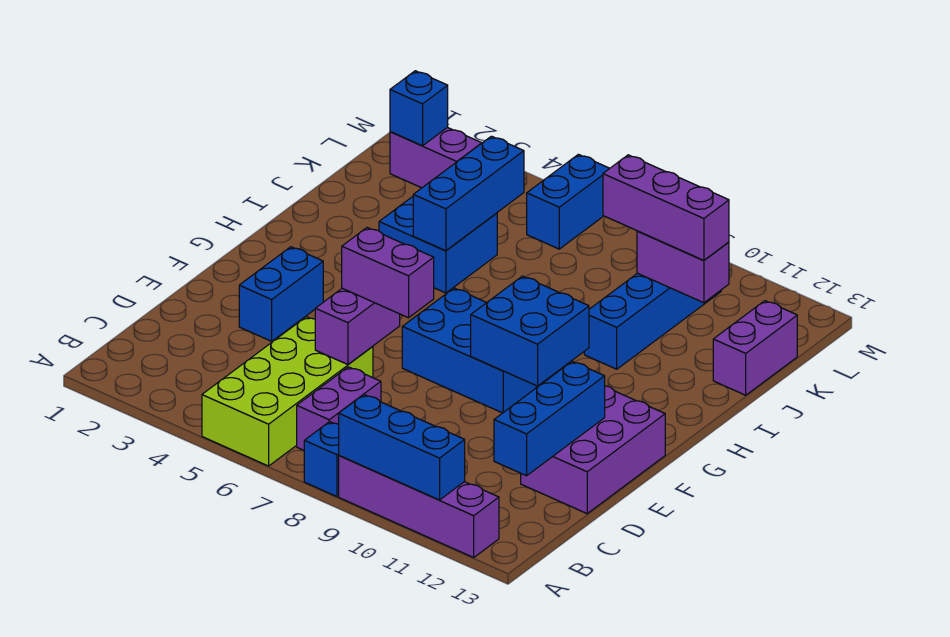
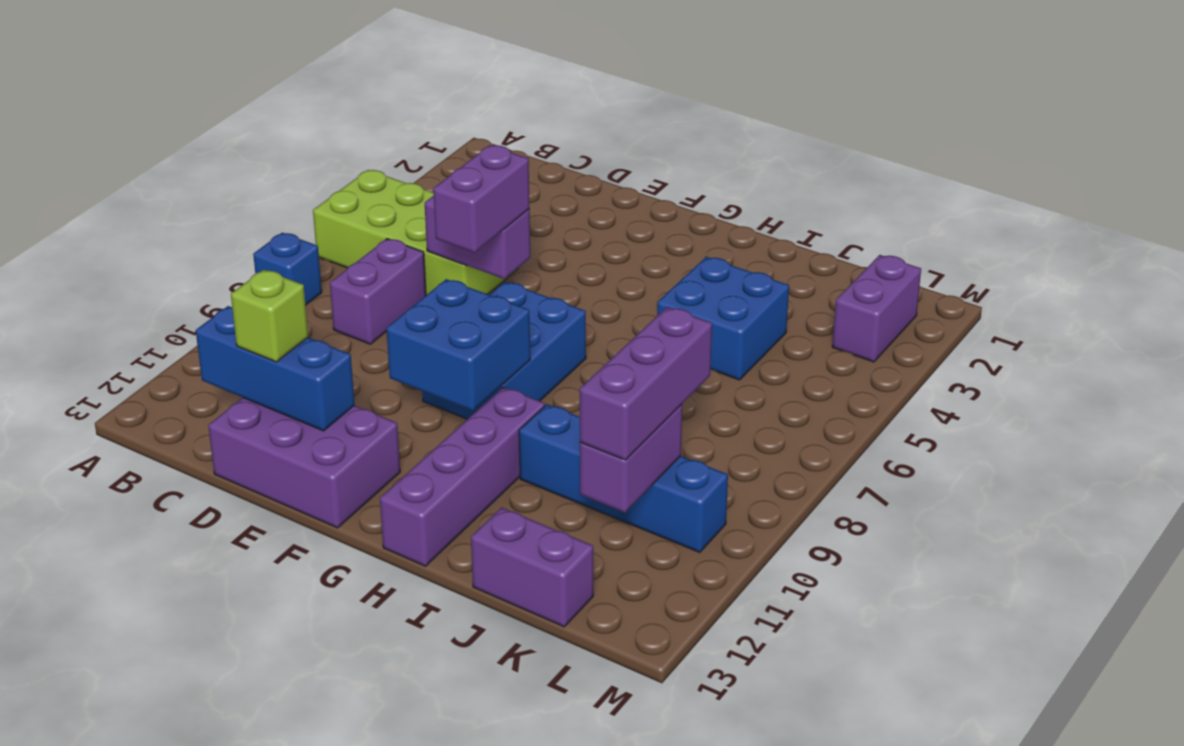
purple brick A9:A12 level 1 -> purple brick H10:H13 level 1
blue brick A9:A11 level 2 -> none
purple brick B7:C7 level 1 -> purple brick C7:C8 level 1
none -> lime brick D12 level 3
blue brick E3:F3 level 1 -> none
blue brick I5:K5 level 2 -> none
blue brick L2 level 2 -> none
blue brick L6:M6 level 1 -> none

